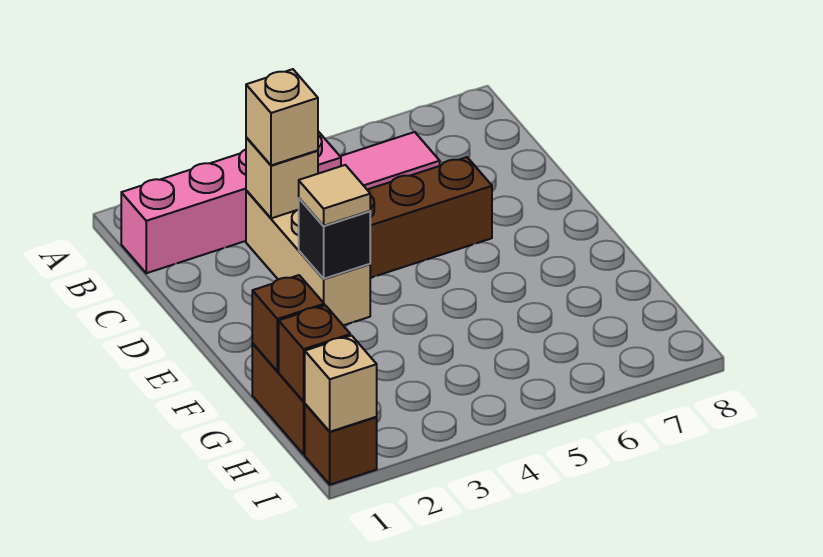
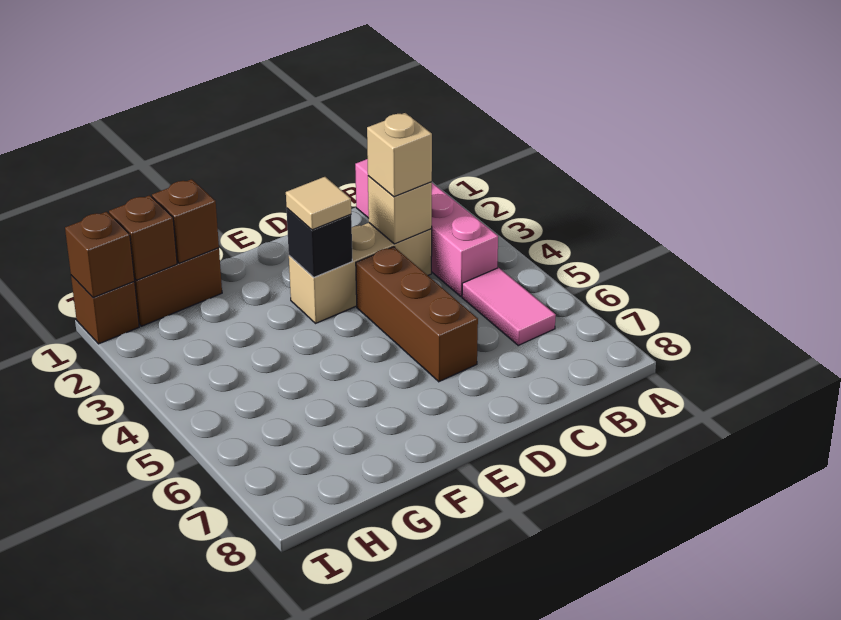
tan brick I1 level 2 -> brown brick I1 level 2

